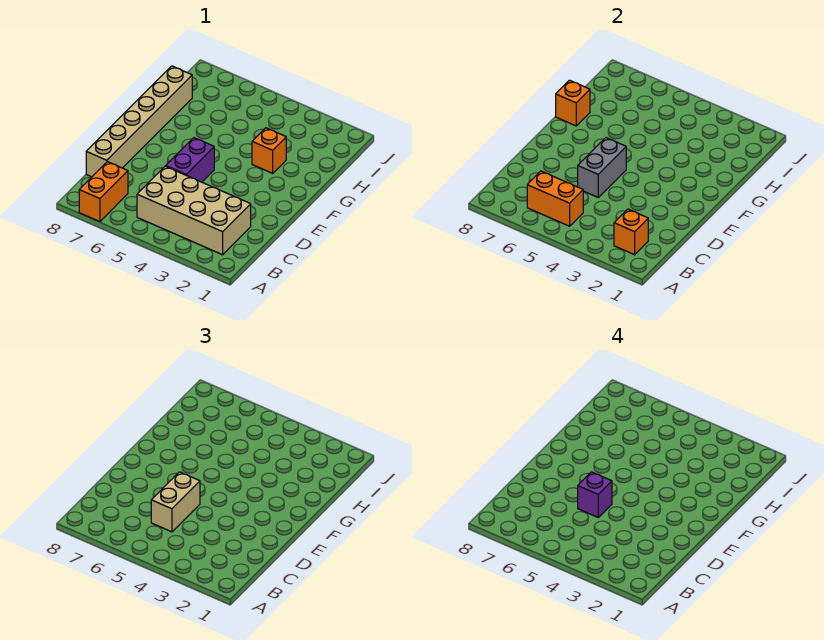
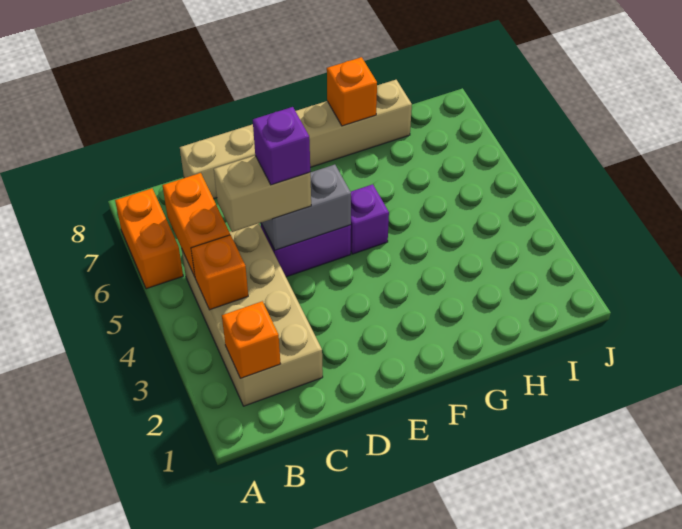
orange brick A7:B7 level 1 -> orange brick A6:A7 level 1
none -> purple brick F5 level 1
orange brick G3 level 1 -> orange brick B4 level 2

